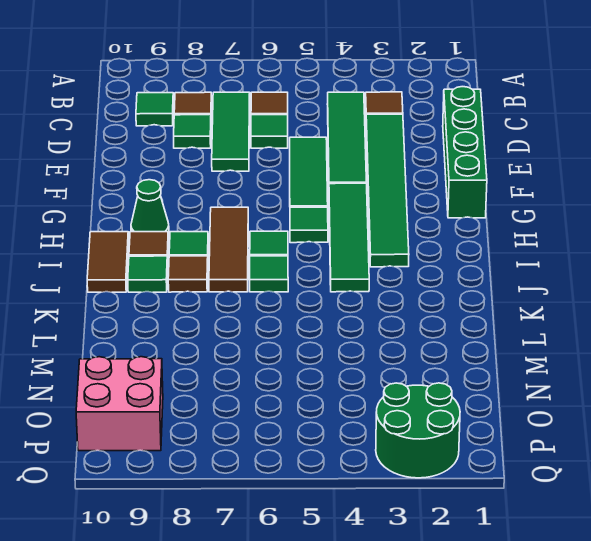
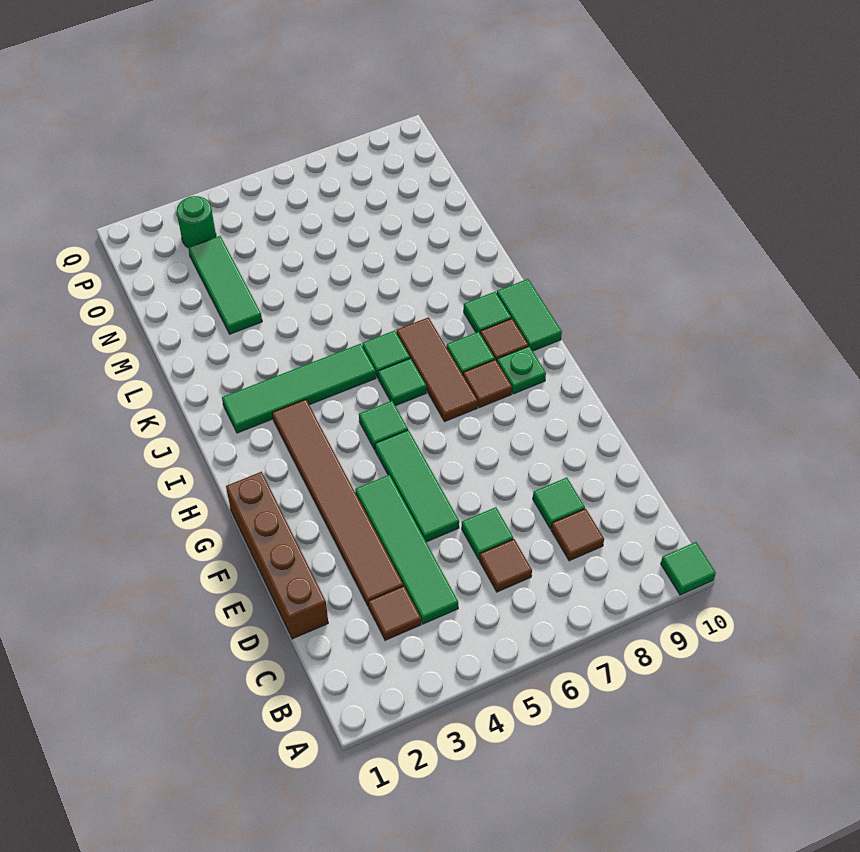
green tile C7:E7 level 1 -> green tile M3:O3 level 1
green tile C9 level 1 -> green tile A10 level 1
green brick D1:G1 level 1 -> brown brick D1:G1 level 1
green tile D3:I3 level 1 -> brown tile D3:I3 level 1
green tile G4:J4 level 1 -> green tile J2:J5 level 1
green cone H9 level 1 -> green plate H9 level 1
brown tile I10:J10 level 1 -> green tile I10:J10 level 1
brown tile J8 level 1 -> brown tile H8 level 1
pink brick O9:P10 level 1 -> none
green round brick P2:Q3 level 1 -> green round brick P3 level 1

